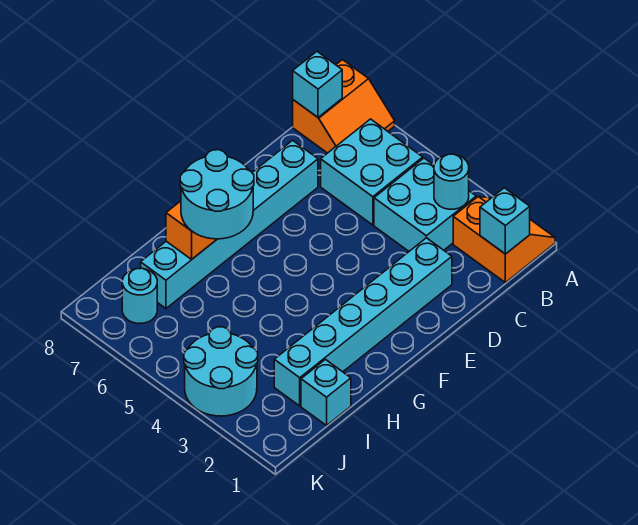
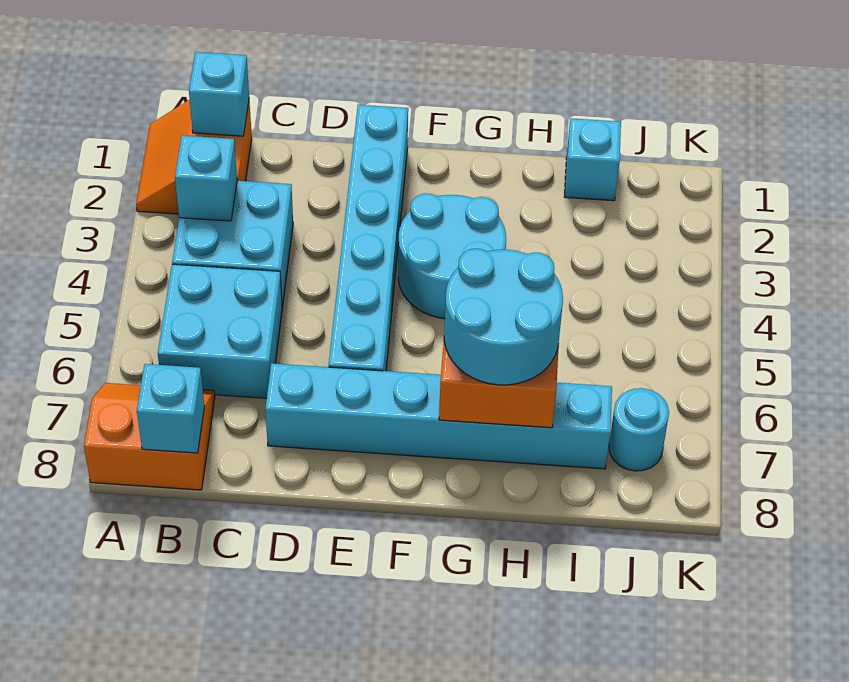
cyan round brick B3 level 2 -> cyan brick B3 level 2
cyan brick D2:I2 level 1 -> cyan brick E1:E6 level 1
cyan round brick J3:K4 level 1 -> cyan round brick F3:G4 level 1

